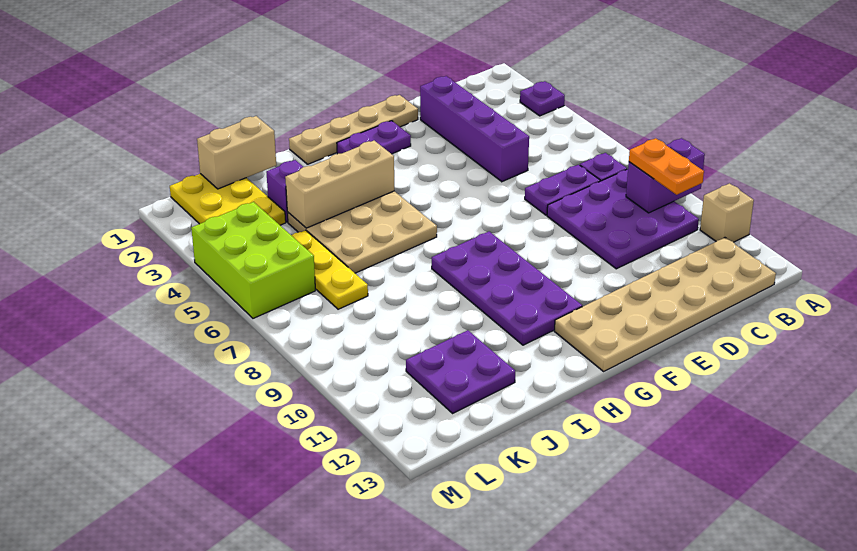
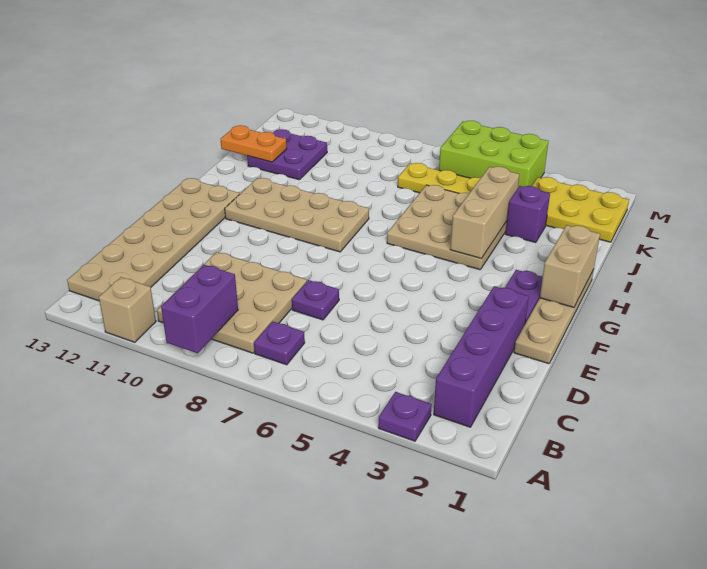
purple plate B8:D10 level 1 -> tan plate B8:D10 level 1
orange plate B9:B10 level 3 -> orange plate J12:J13 level 2
purple plate C7:D7 level 1 -> purple plate D7 level 1
purple brick D2:D5 level 1 -> purple brick B2:E2 level 1
purple plate G8:H11 level 1 -> tan plate G8:H11 level 1
tan brick J1:K1 level 2 -> tan brick G1:H1 level 2

